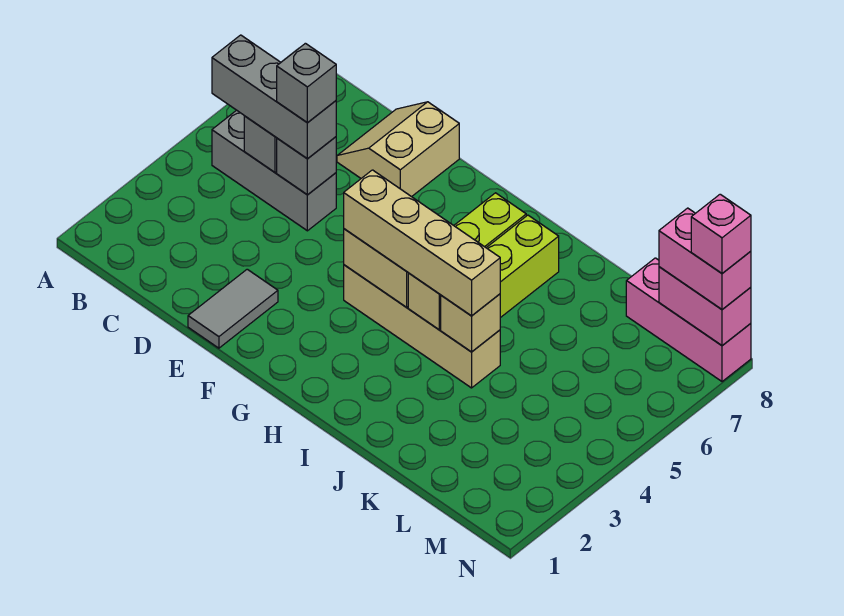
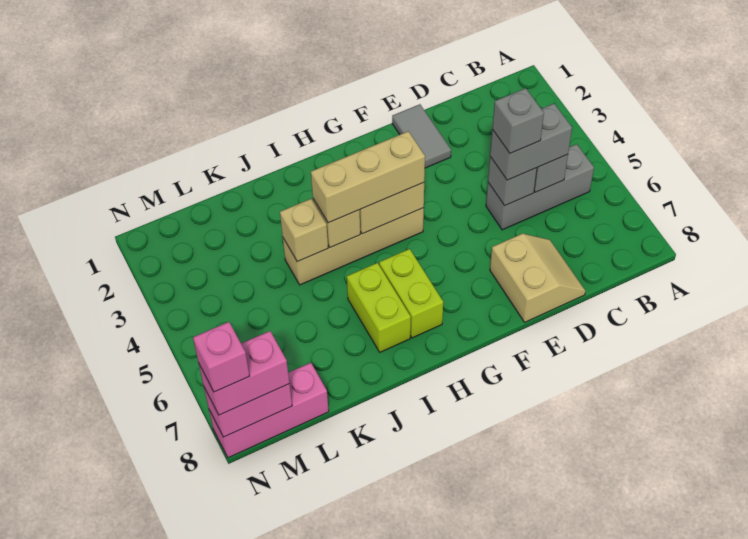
grey brick B5:D5 level 3 -> grey brick C5:D5 level 3
tan brick G4:J4 level 3 -> tan brick G4:I4 level 3

